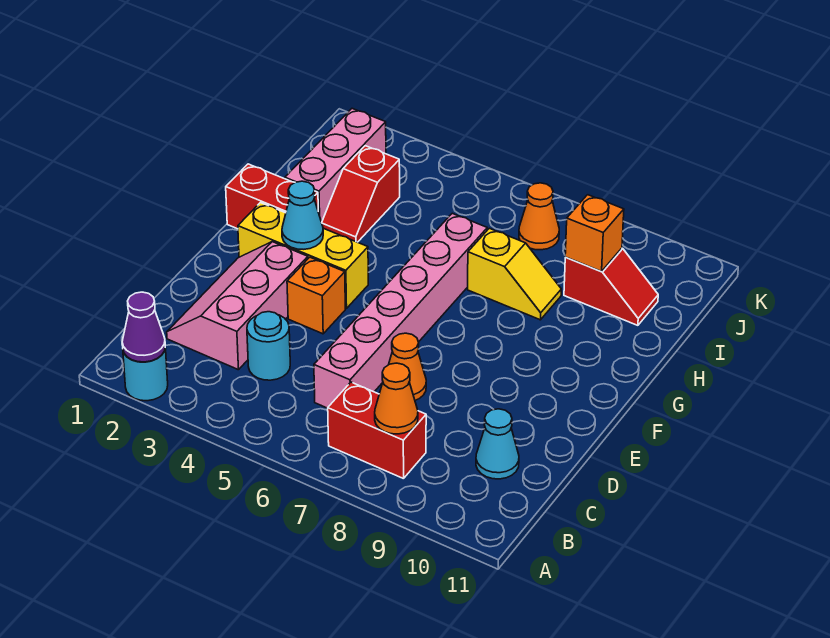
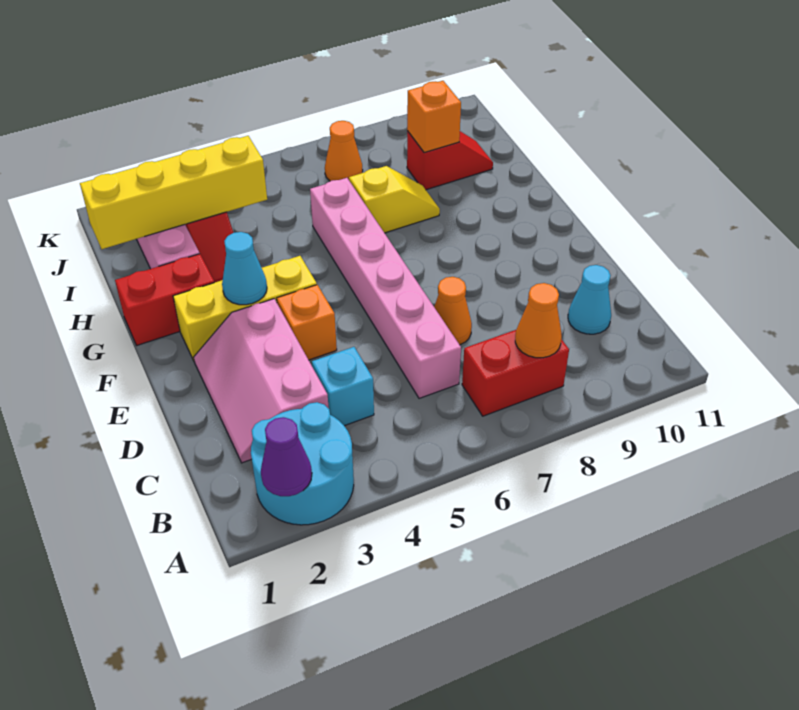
cyan round brick A2 level 1 -> cyan round brick A2:B3 level 1
cyan round brick C4 level 1 -> cyan brick C4 level 1
none -> yellow brick I1:I4 level 2

